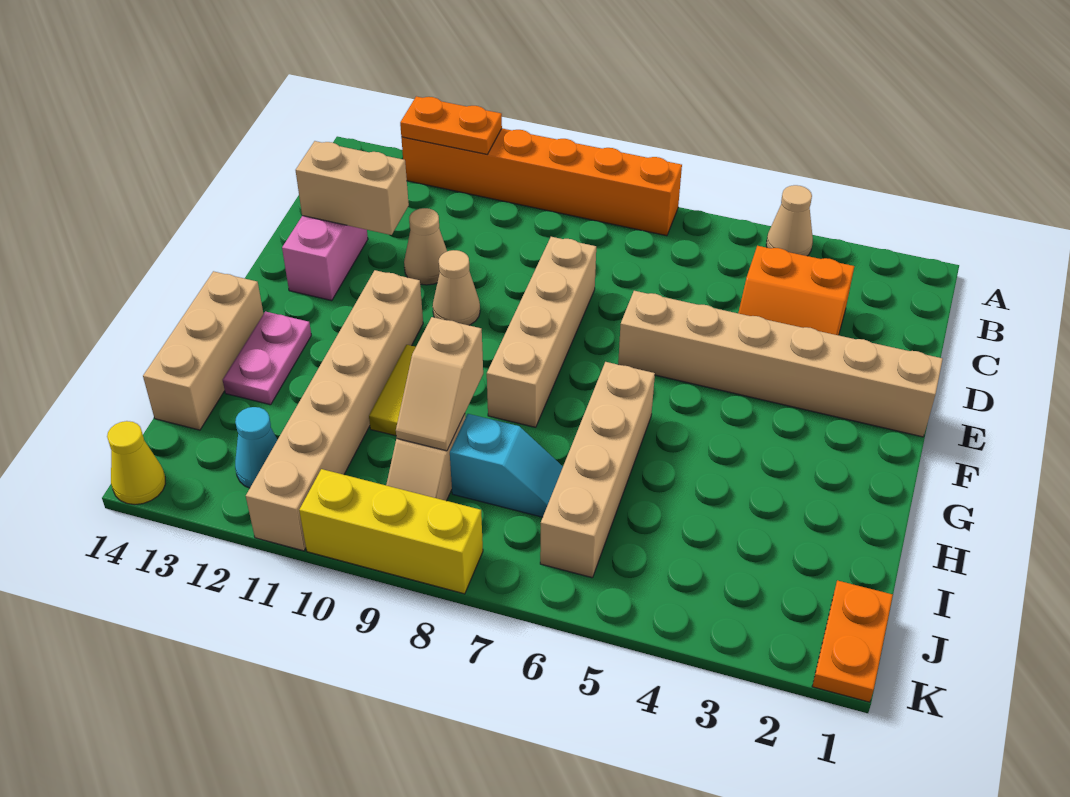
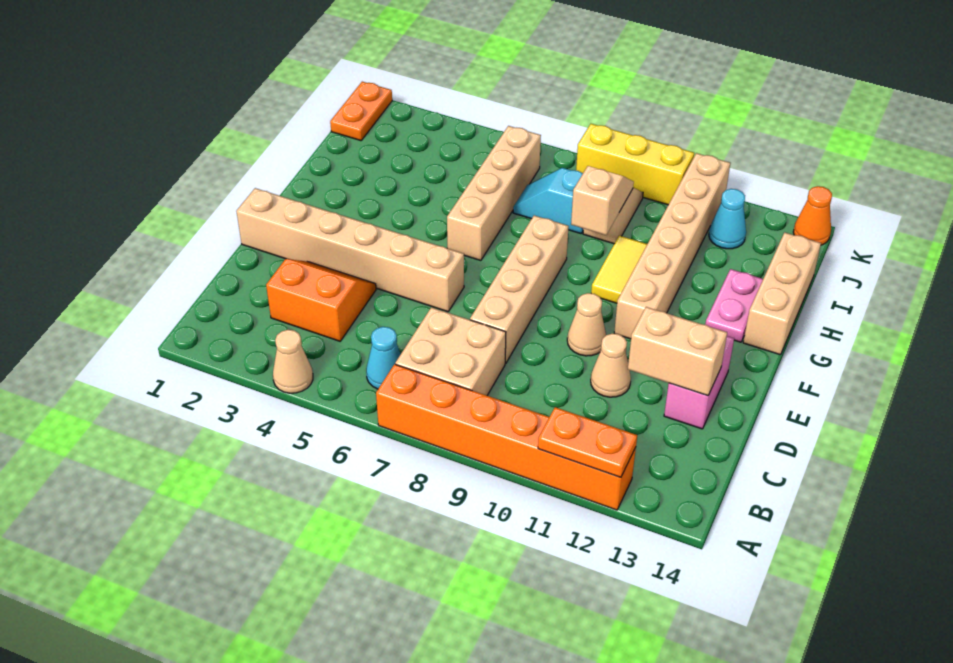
none -> cyan cone B6 level 1
none -> tan brick B7:C8 level 1
yellow cone K14 level 1 -> orange cone K14 level 1

